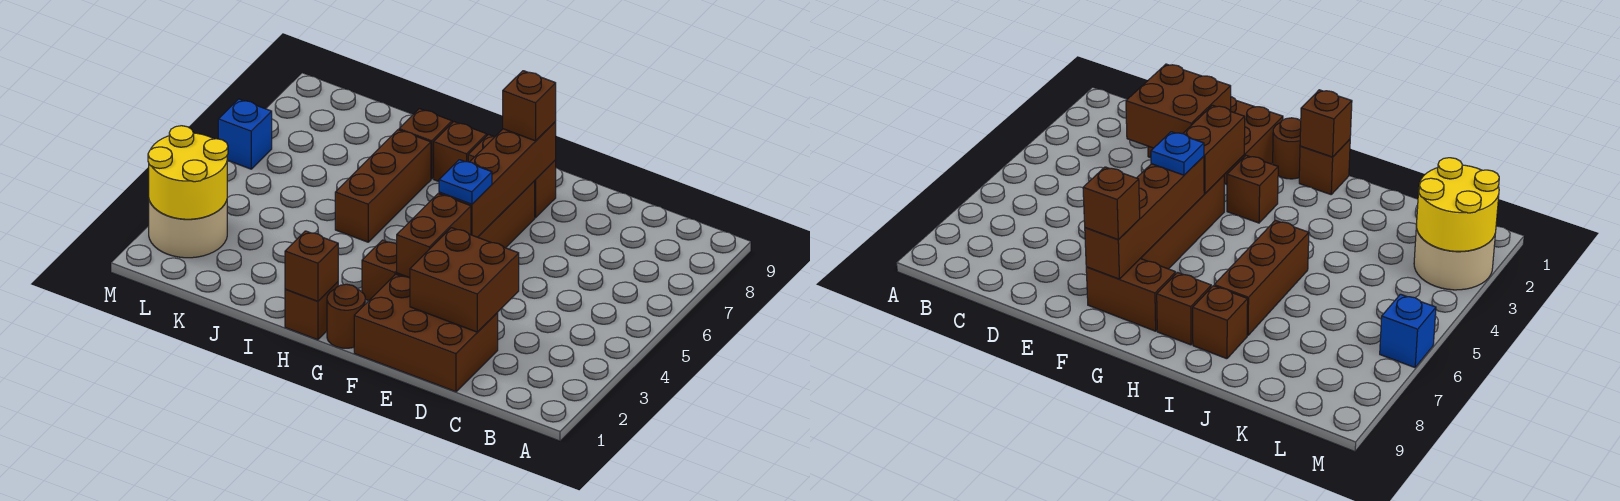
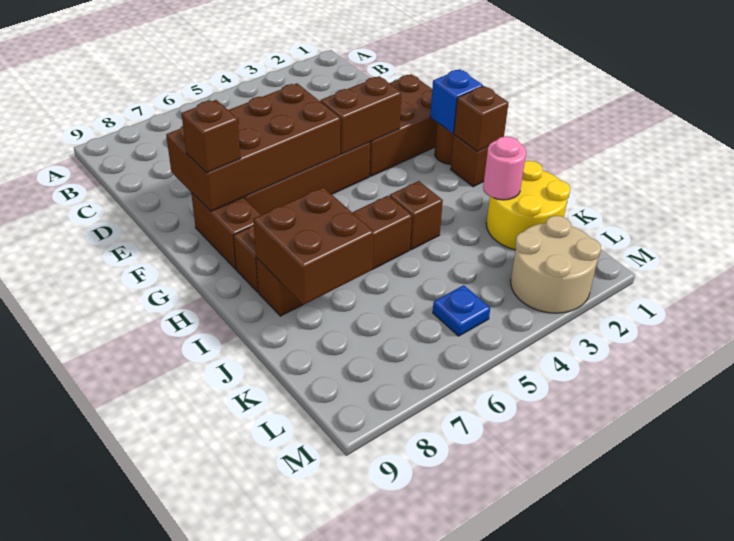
brown brick D1:F2 level 1 -> brown brick E1:F3 level 1
brown brick D2:E3 level 2 -> brown brick I7:J8 level 2
brown brick F5:F8 level 2 -> brown brick E5:F8 level 2
blue plate F5 level 3 -> blue plate L5 level 1
brown brick G3 level 1 -> brown brick I4 level 1
none -> pink round brick J2 level 2
yellow round brick L2:M3 level 2 -> yellow round brick J1:K2 level 1
blue brick M6 level 1 -> blue brick G1 level 2

